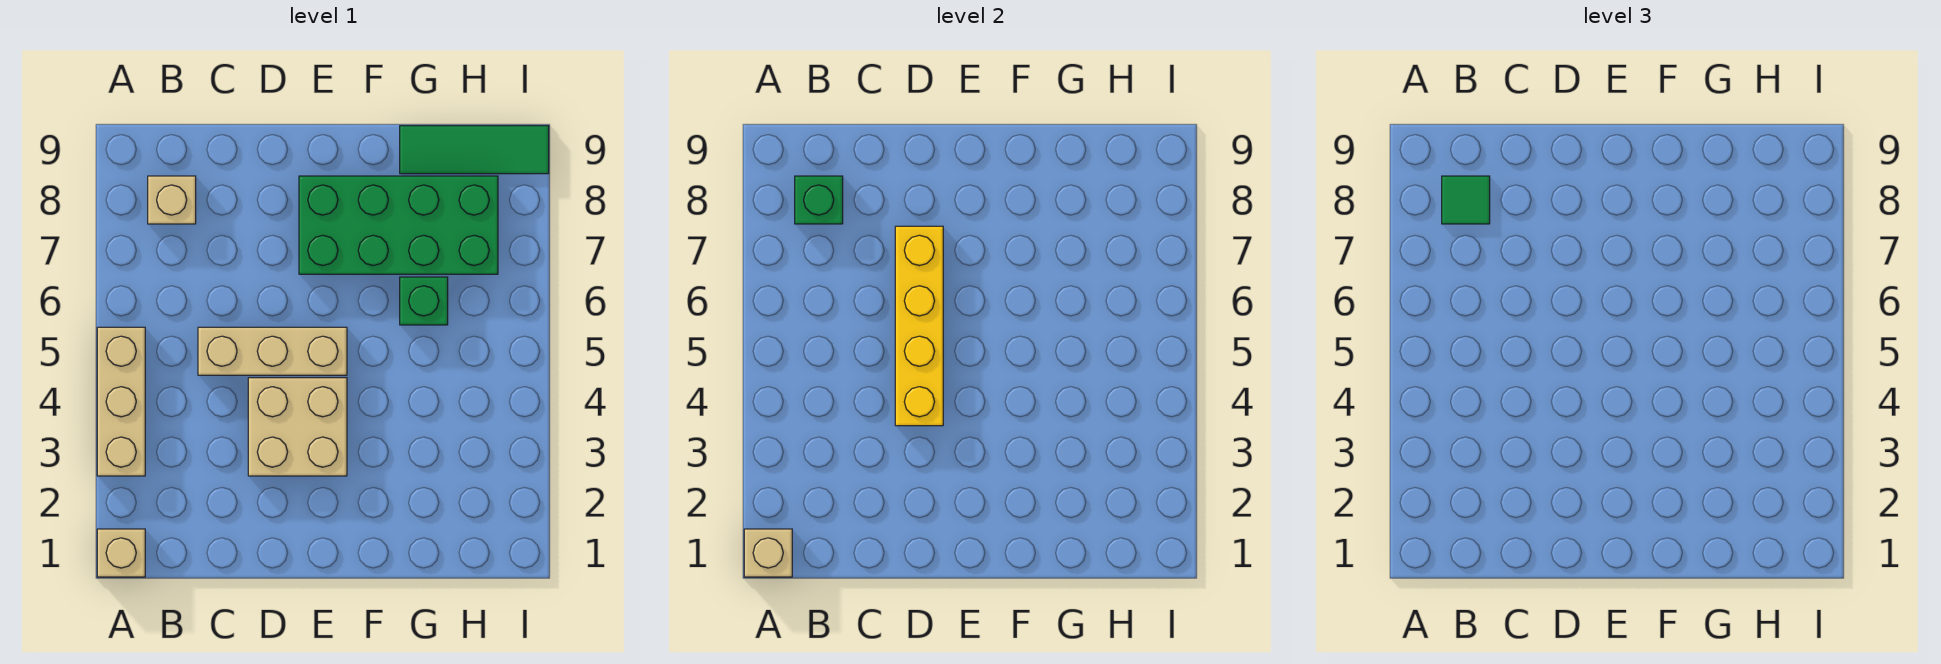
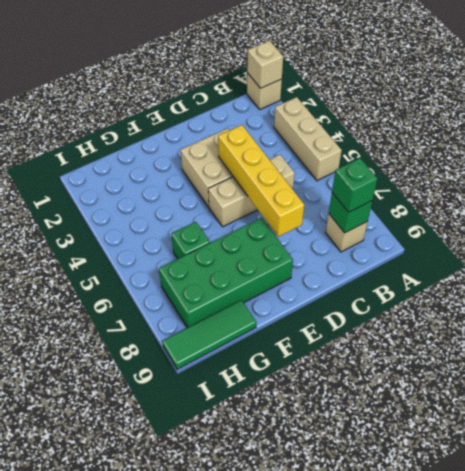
green tile B8 level 3 -> green brick B8 level 3

